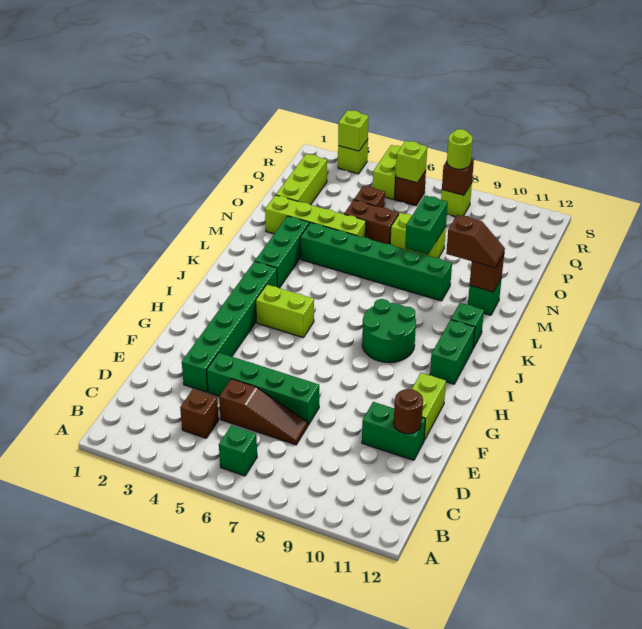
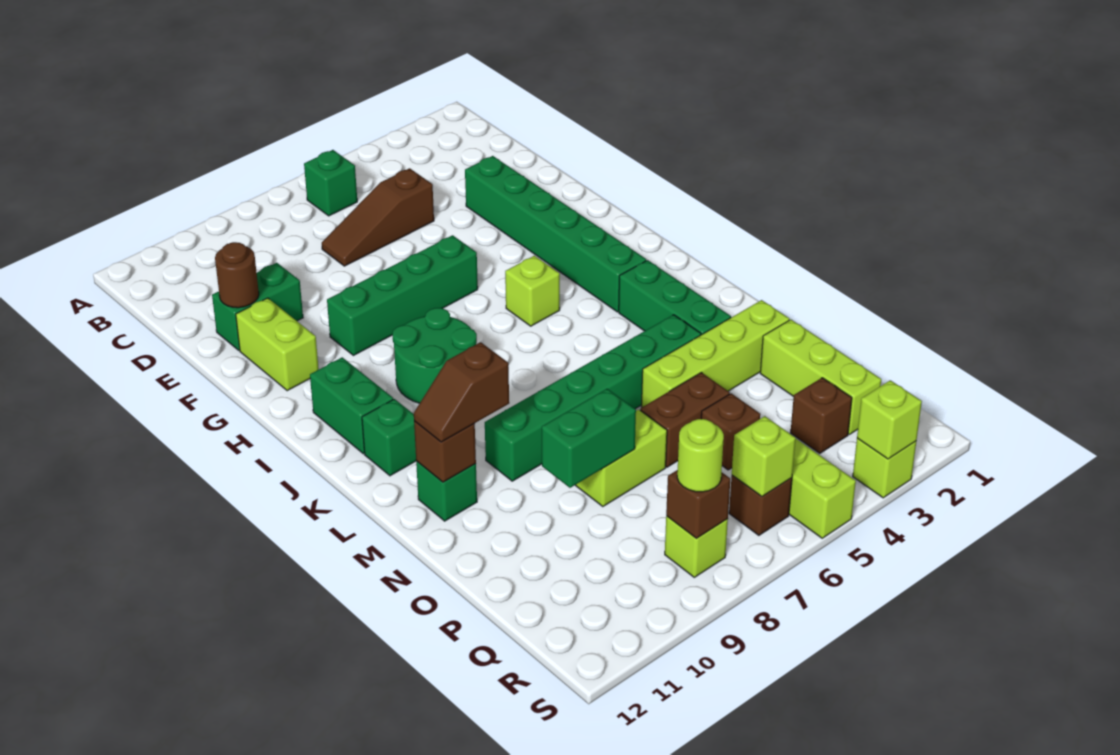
brown brick C4 level 1 -> brown brick Q3 level 1
green brick E4:E7 level 1 -> green brick G6:G9 level 1
lime brick I4:I5 level 1 -> lime brick I5 level 1
green brick N8:O8 level 2 -> green brick O8:O9 level 2

